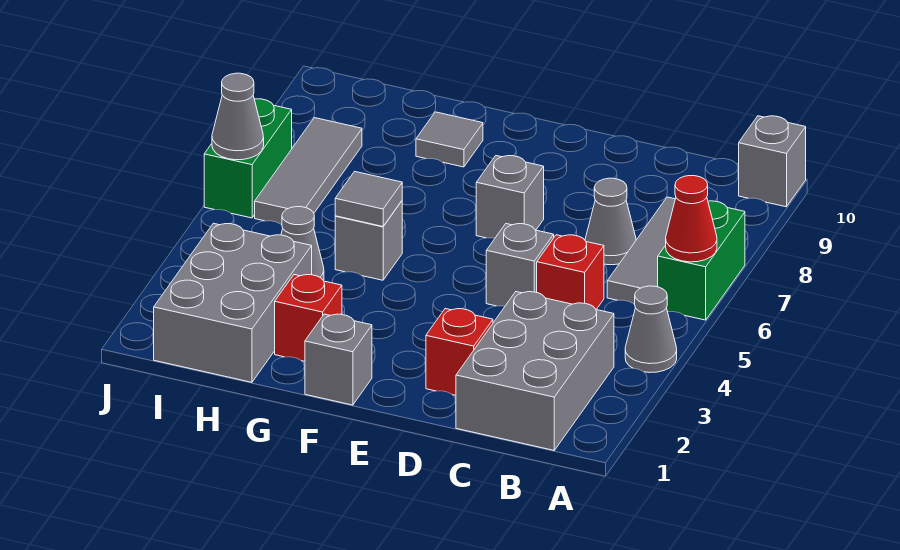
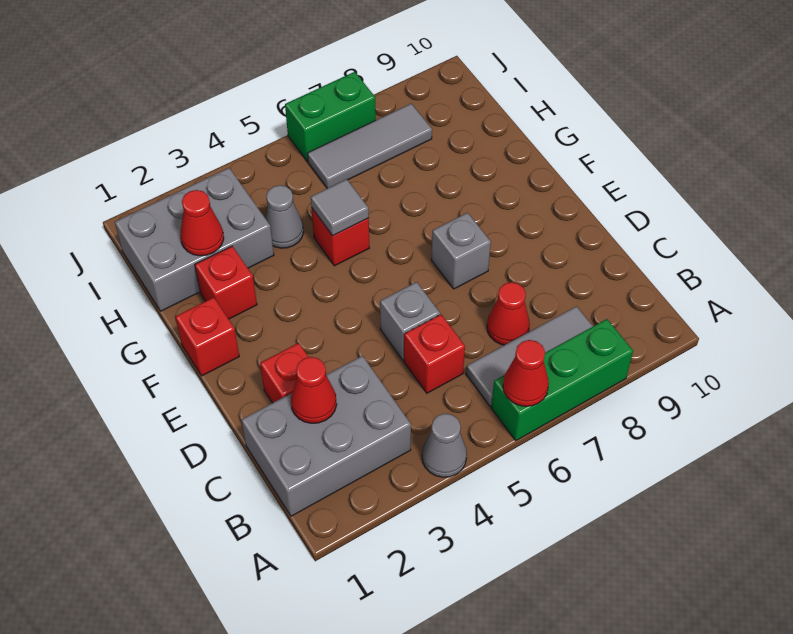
green brick A6:A7 level 1 -> green brick A6:A8 level 1
grey brick A10 level 1 -> none
none -> red cone C2 level 2
grey cone C7 level 1 -> red cone C7 level 1
grey brick F1 level 1 -> red brick F1 level 1
grey brick G5 level 1 -> red brick G5 level 1
grey tile G9 level 1 -> none
none -> red cone H2 level 2
grey cone J6 level 2 -> none

